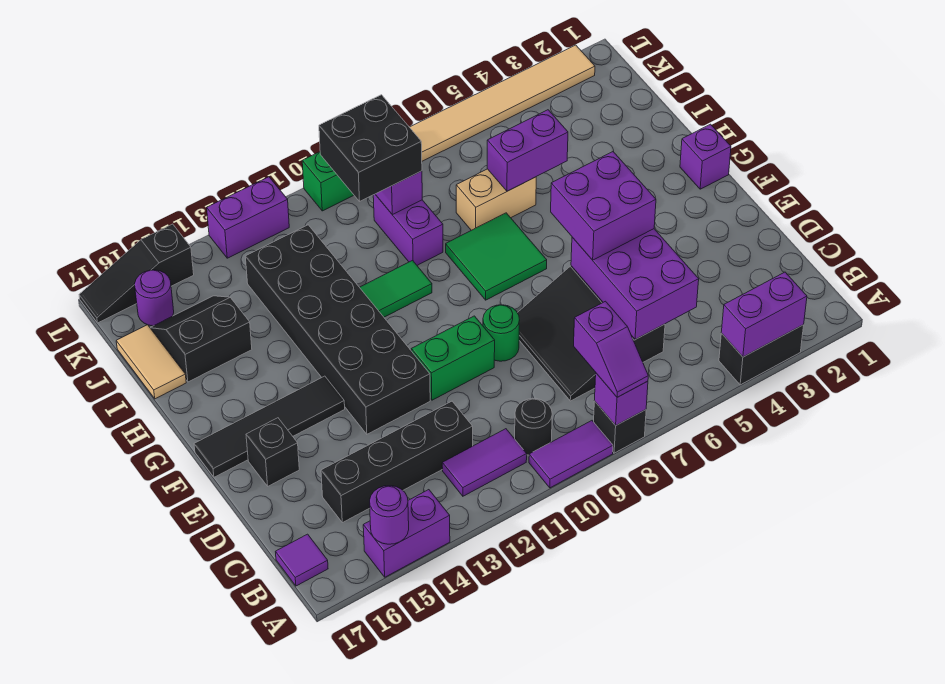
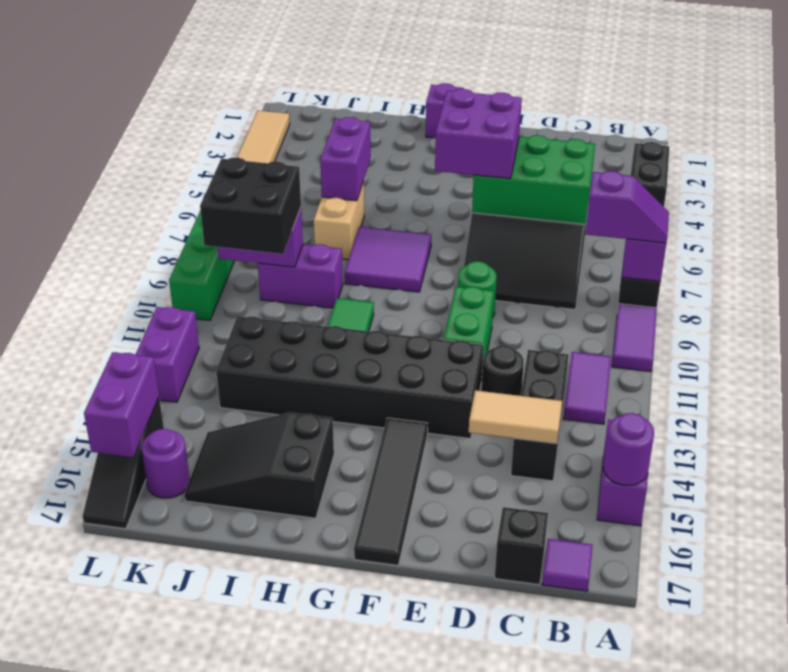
purple brick A3:A4 level 2 -> purple brick L15:L16 level 2
black round brick B10 level 1 -> black round brick D12 level 1
purple brick C5:E6 level 2 -> green brick C5:E6 level 2
black brick C12:C15 level 1 -> black brick C12:C14 level 1
black brick E16 level 1 -> black brick C17 level 1
green tile G7:H8 level 1 -> purple tile G7:H8 level 1
black slope I15:J16 level 1 top I -> black slope H15:J16 level 1 top H
tan tile I17:J17 level 1 -> tan tile C14:D14 level 2

